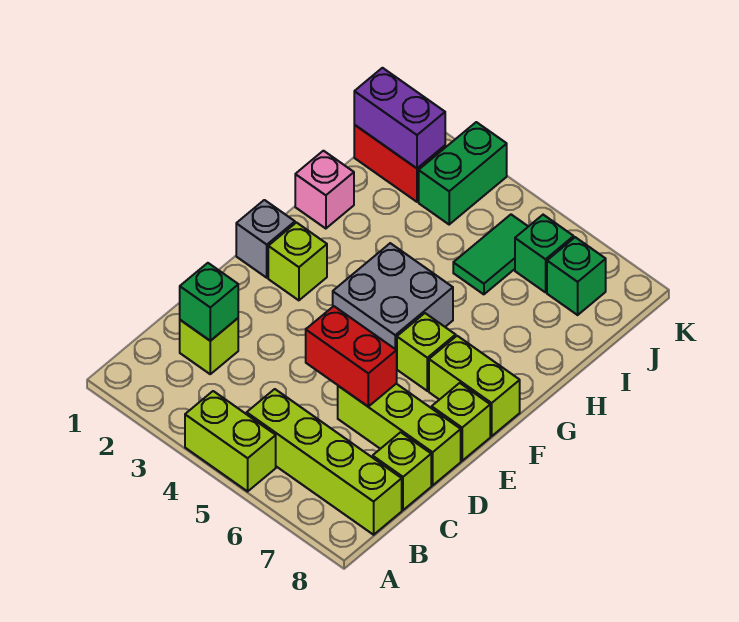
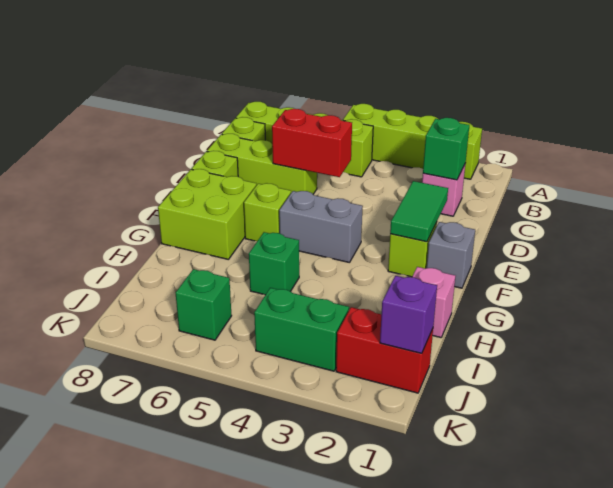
lime brick A4:A5 level 1 -> lime brick A2:A5 level 1
lime brick C2 level 1 -> pink brick C2 level 1
grey brick F4:G5 level 1 -> grey brick F4:F5 level 1
lime brick F7:F8 level 1 -> lime brick F7:G8 level 1
green tile I5:J5 level 1 -> green tile E2:F2 level 2
purple brick J1:J2 level 2 -> purple brick J1 level 2
green brick J3:K3 level 1 -> green brick J3:J4 level 1
green brick J7 level 1 -> green brick H5 level 1

